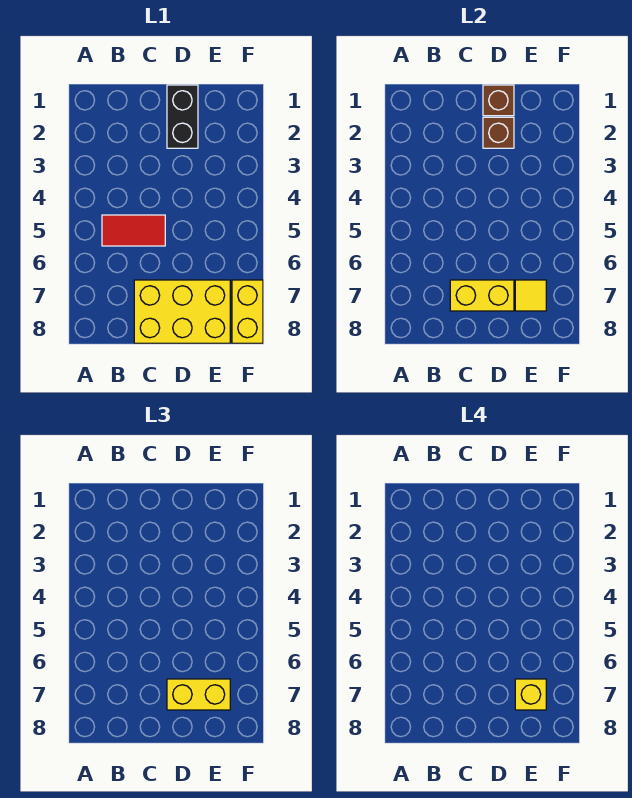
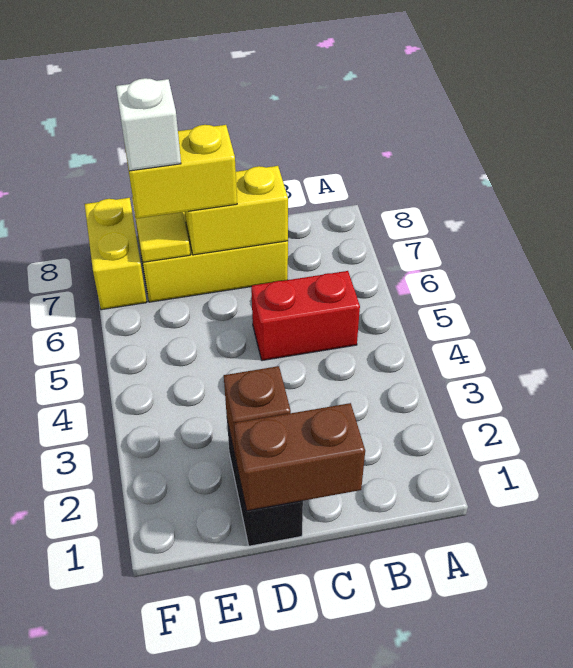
red tile B5:C5 level 1 -> red brick B5:C5 level 1
brown brick D1 level 2 -> brown brick C1:D1 level 2
yellow brick E7 level 4 -> white brick E7 level 4

